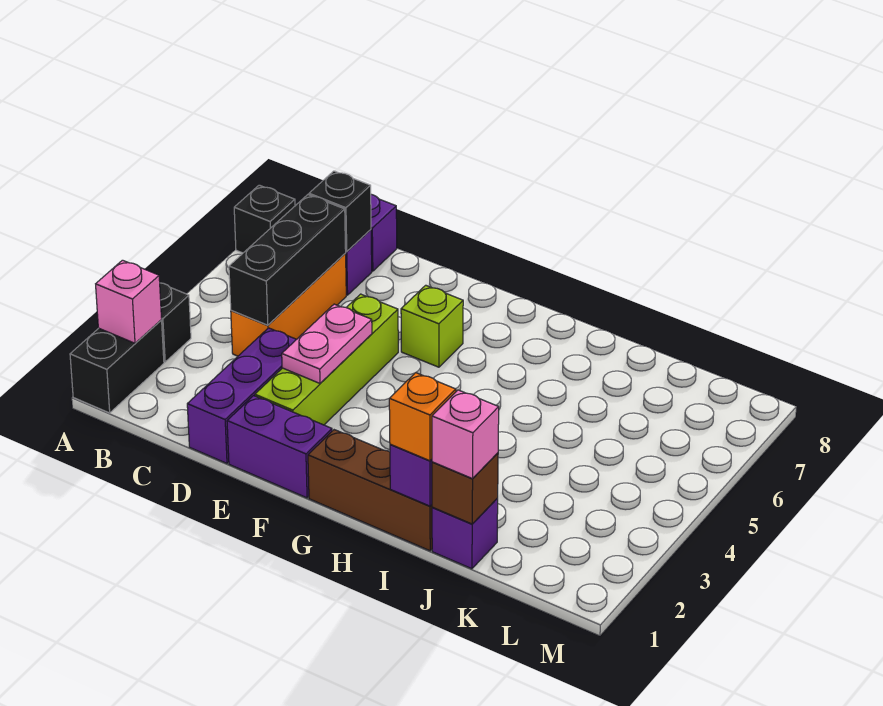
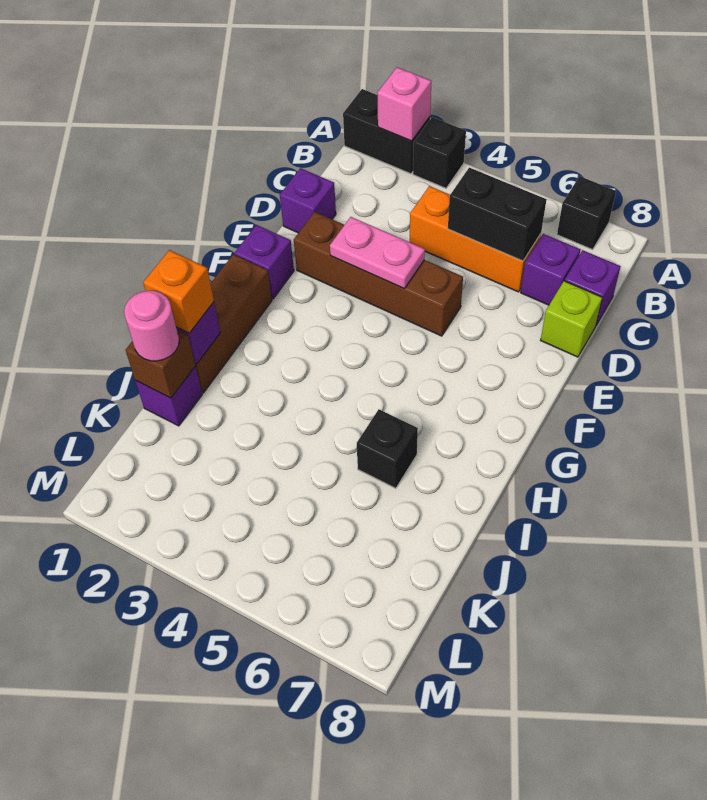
black brick C4:C6 level 2 -> black brick C5:C6 level 2
black brick C7 level 2 -> black brick I6 level 1
purple brick D1:D3 level 1 -> purple brick D1 level 1
purple brick E1:F1 level 1 -> purple brick F1 level 1
lime brick E2:E5 level 1 -> brown brick E2:E5 level 1
lime brick F6 level 1 -> lime brick D8 level 1
pink brick J1 level 3 -> pink round brick J1 level 3

